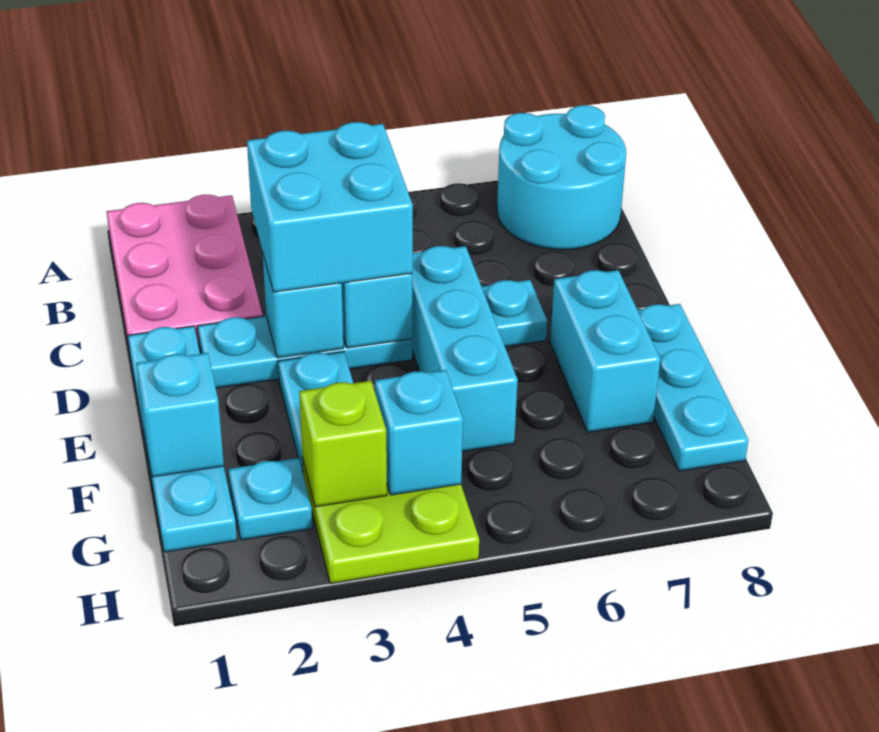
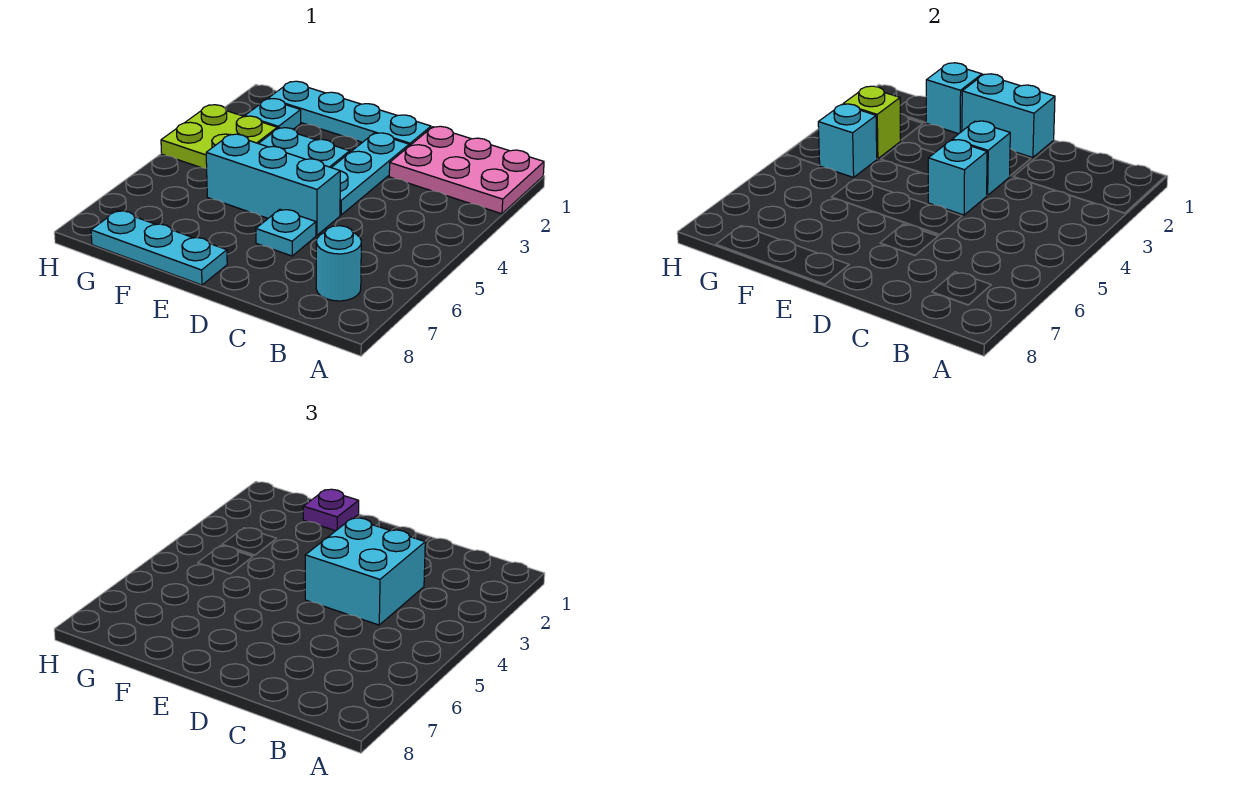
cyan round brick A7:B8 level 1 -> cyan round brick B7 level 1
cyan brick E7:F7 level 1 -> cyan brick D1:E1 level 2
none -> purple plate F1 level 3

